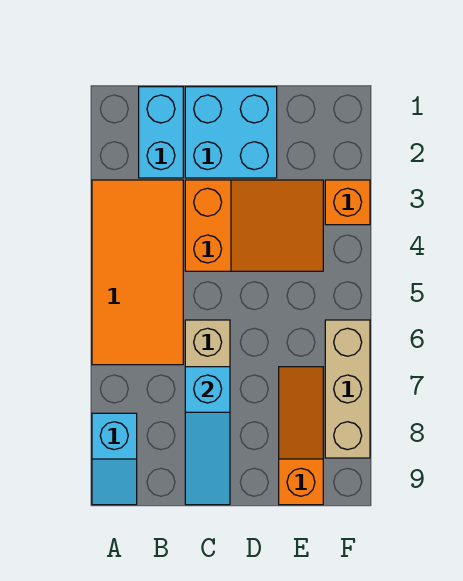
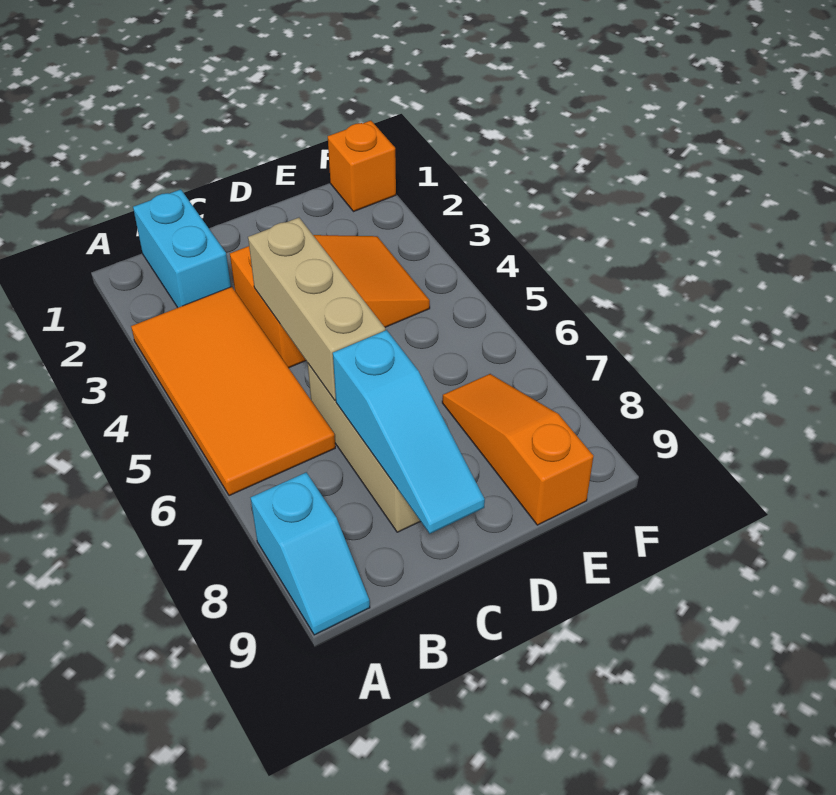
cyan brick C1:D2 level 1 -> none
orange brick F3 level 1 -> orange brick F1 level 1
tan brick F6:F8 level 1 -> tan brick C4:C6 level 2

